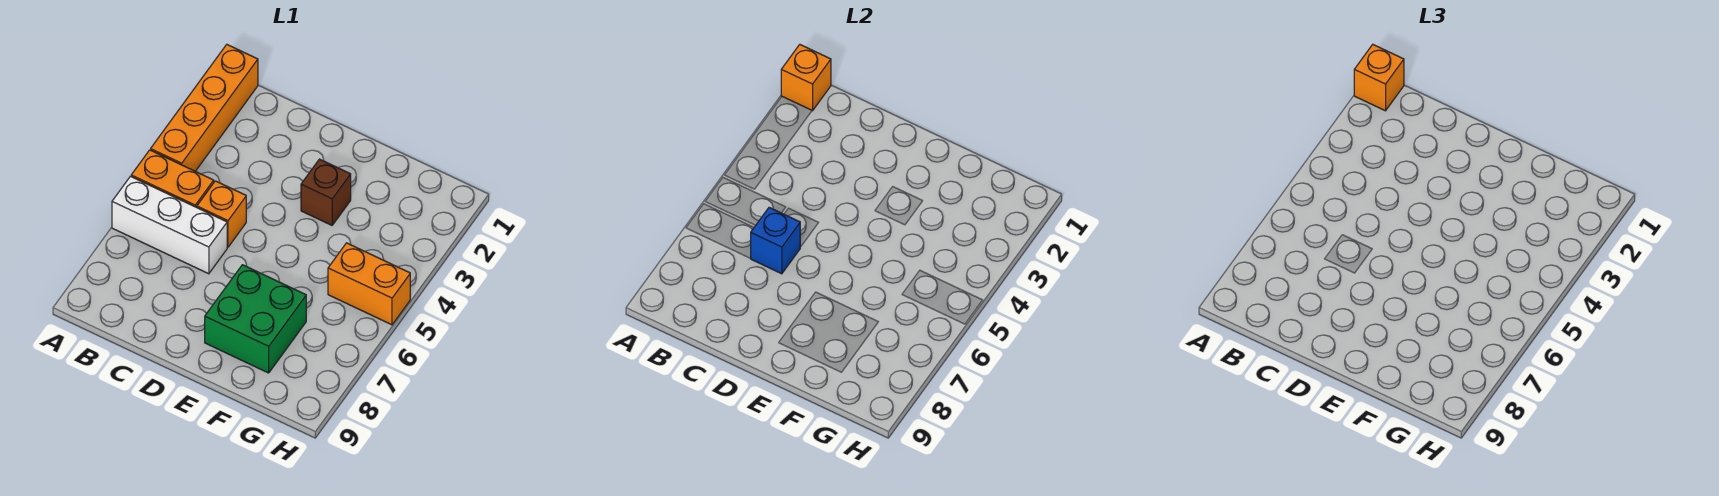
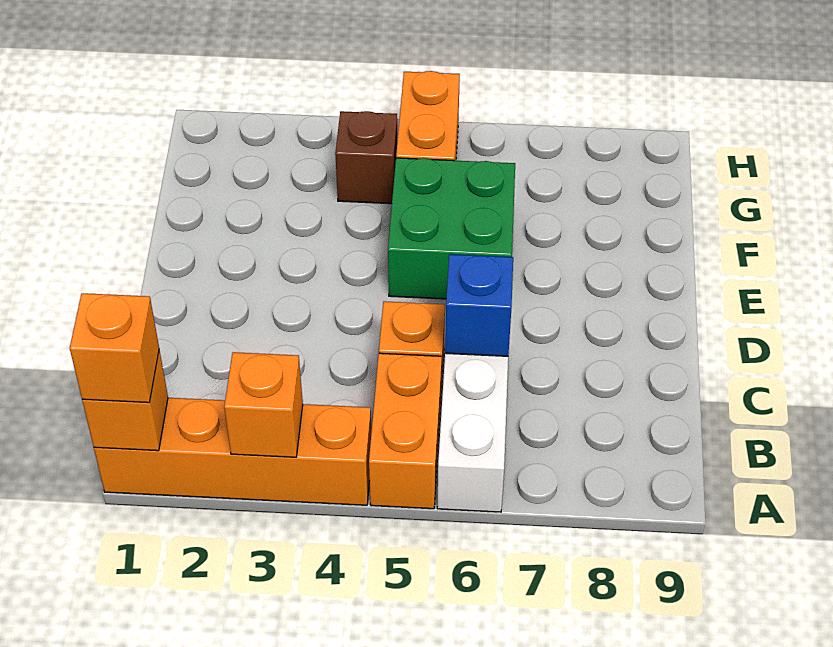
none -> orange brick A3 level 2
brown brick E3 level 1 -> brown brick G4 level 1
green brick E7:F8 level 1 -> green brick E5:F6 level 1

